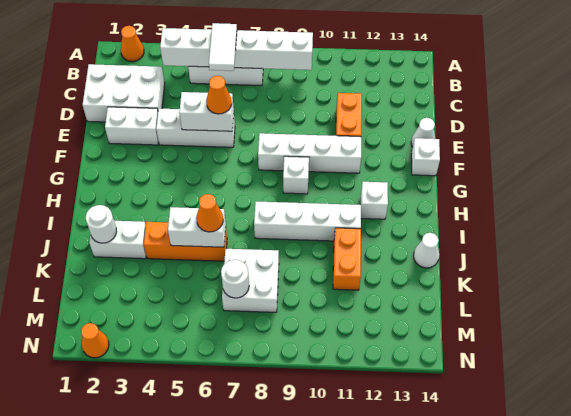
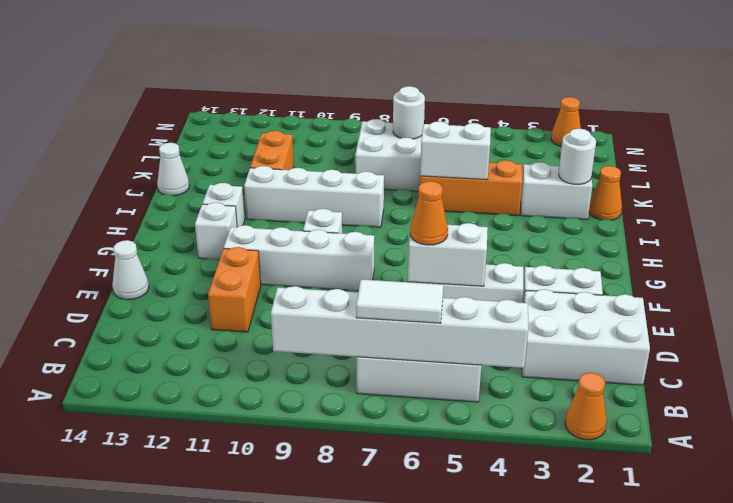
white tile B6:C6 level 3 -> white tile B6:B7 level 3
white brick F14 level 1 -> white brick G12 level 1
orange cone J6 level 3 -> orange cone J1 level 1

